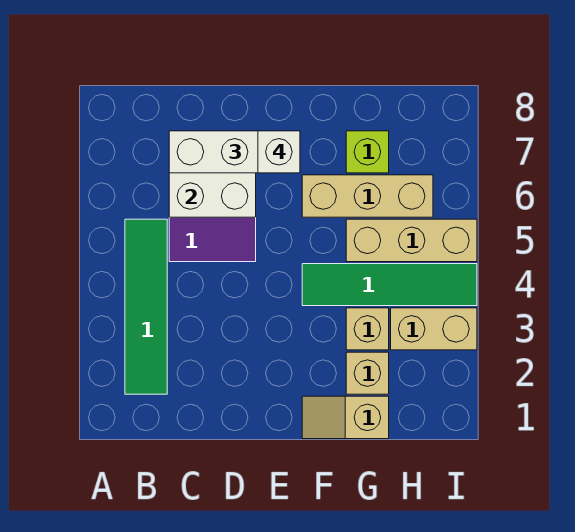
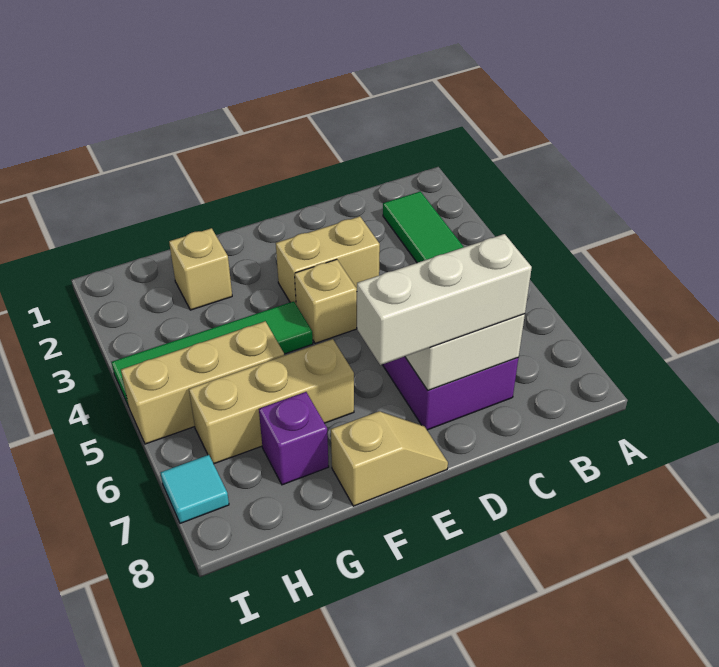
white brick E7 level 4 -> none
tan slope F1:G1 level 1 top G -> tan slope E8:F8 level 1 top F
tan brick G3 level 1 -> tan brick E4 level 1
lime brick G7 level 1 -> purple brick G7 level 1
tan brick H3:I3 level 1 -> tan brick D3:E3 level 1
none -> cyan tile I7 level 1

